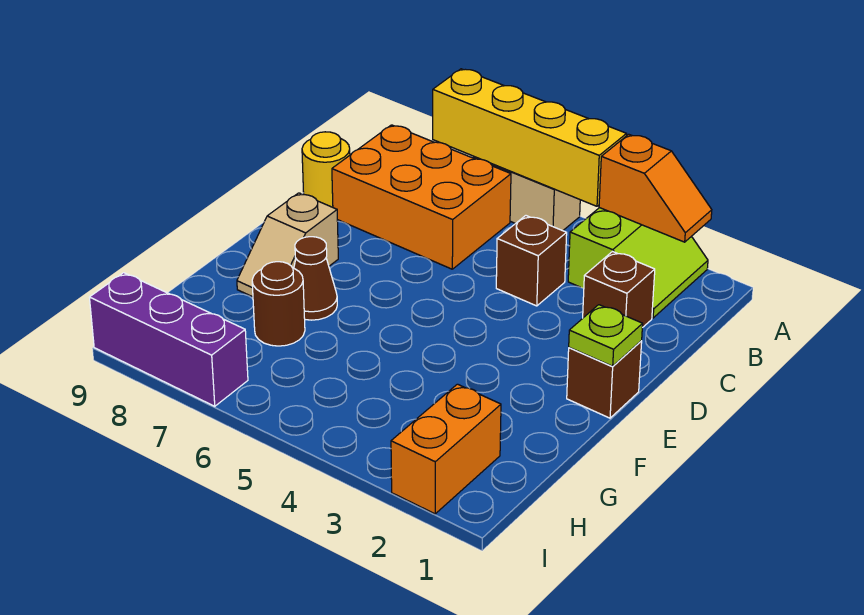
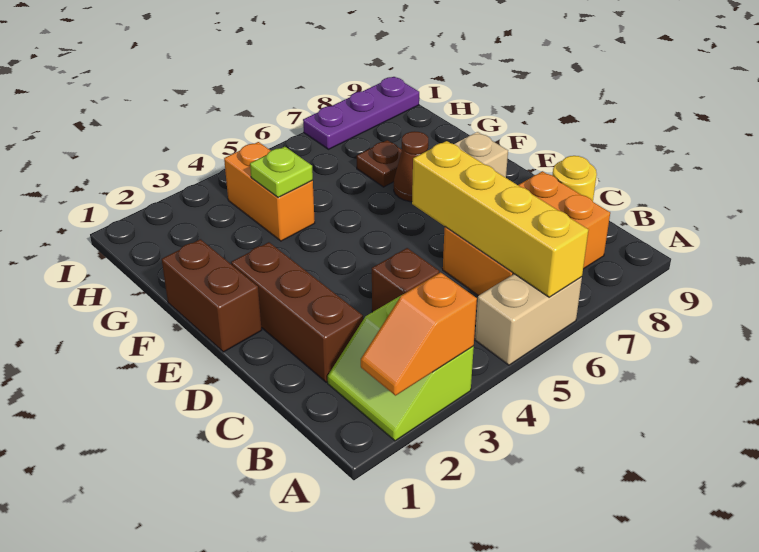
yellow brick A4:A7 level 2 -> yellow brick A6:D6 level 2
brown brick C2 level 1 -> brown brick C2:E2 level 1
brown brick E1 level 1 -> brown brick E1:F1 level 1
lime plate E1 level 2 -> lime plate G4 level 2
brown round brick G7 level 1 -> brown plate G7 level 1
orange brick H2:I2 level 1 -> orange brick G4:H4 level 1
purple brick I7:I9 level 1 -> purple plate I7:I9 level 1

